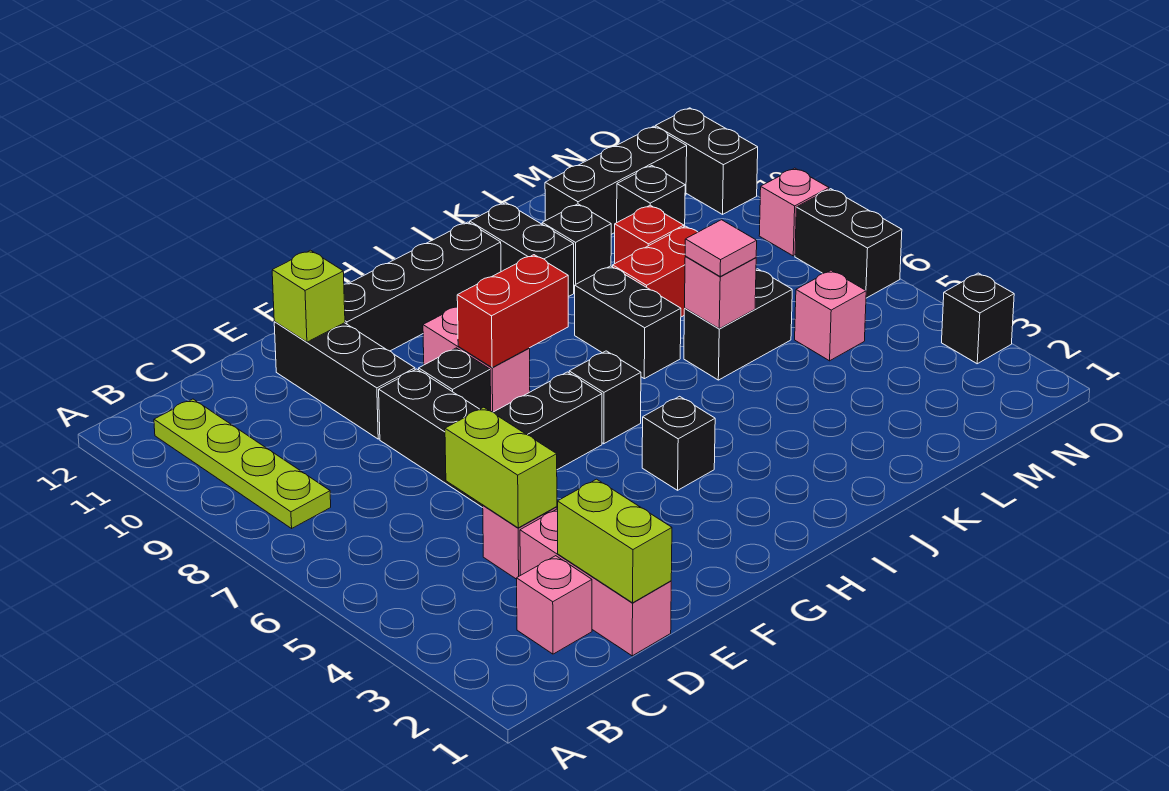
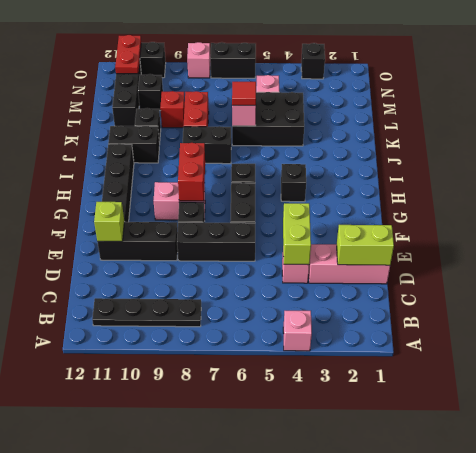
lime plate B8:B11 level 1 -> black plate B8:B11 level 1
pink brick C2 level 1 -> pink brick A4 level 1
lime brick D4:D5 level 2 -> lime brick D4:E4 level 2
black brick K6:L6 level 1 -> black brick K4:L6 level 1
pink tile K6 level 3 -> red tile K6 level 3
none -> red plate N11:O11 level 2

